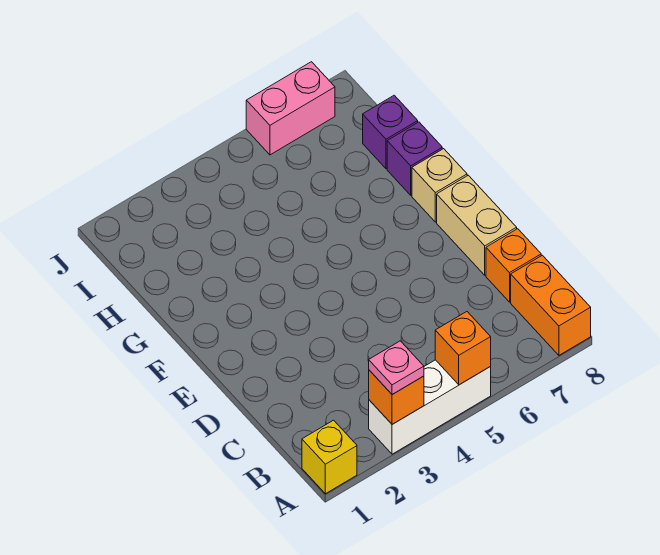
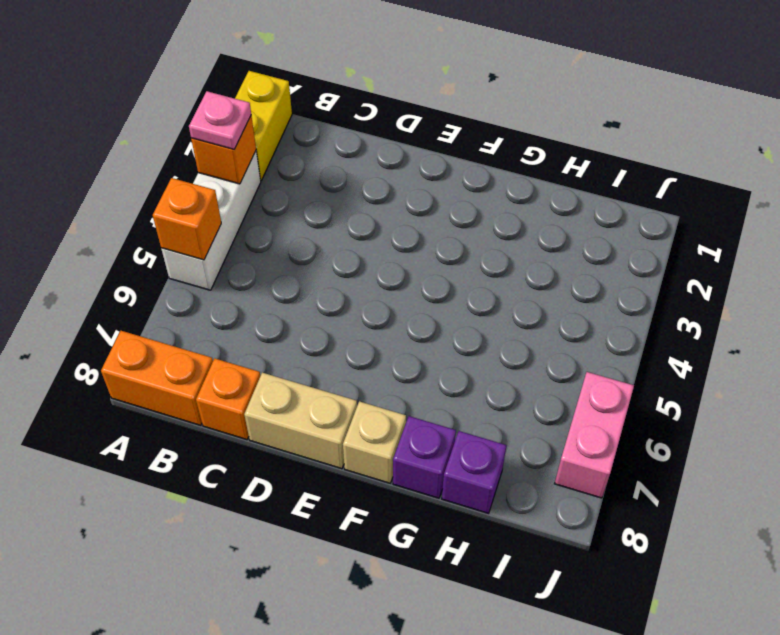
yellow brick A1 level 1 -> yellow brick A1:A2 level 1

